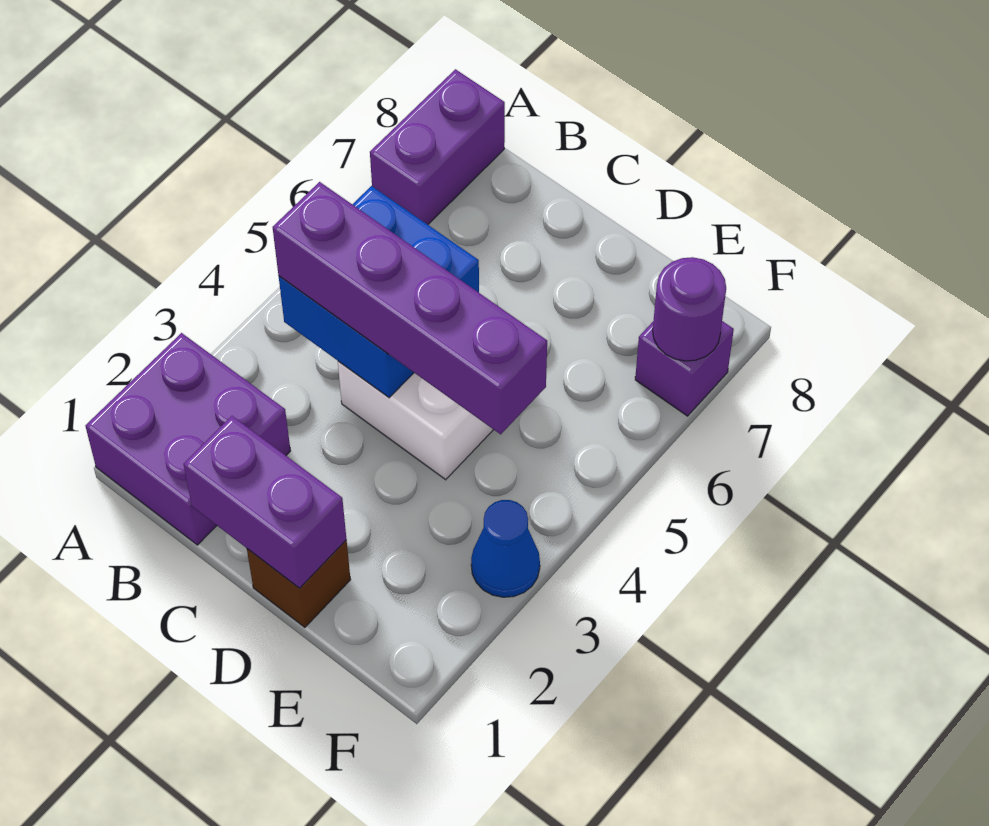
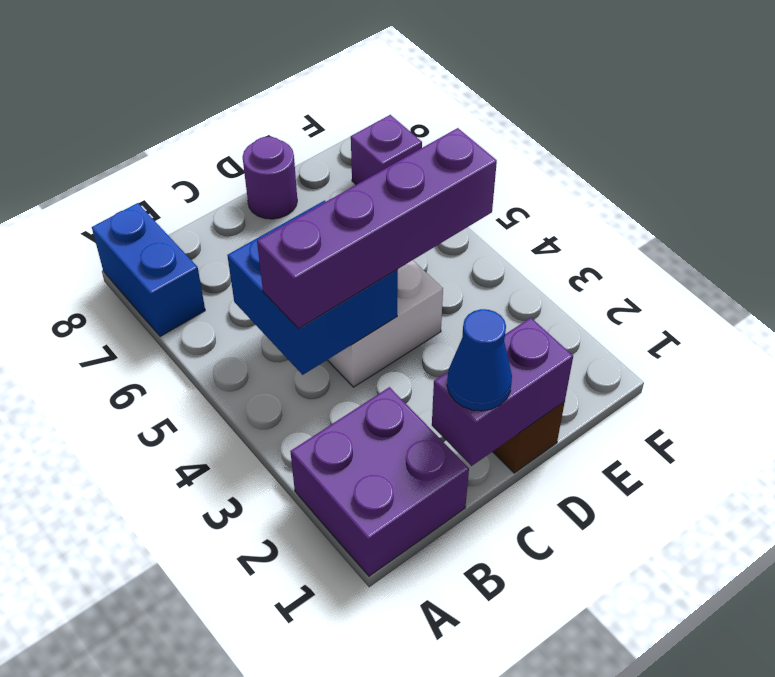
purple brick A7:A8 level 1 -> blue brick A7:A8 level 1
blue cone F3 level 1 -> blue cone C1 level 3
purple round brick F7 level 2 -> purple round brick D8 level 1

